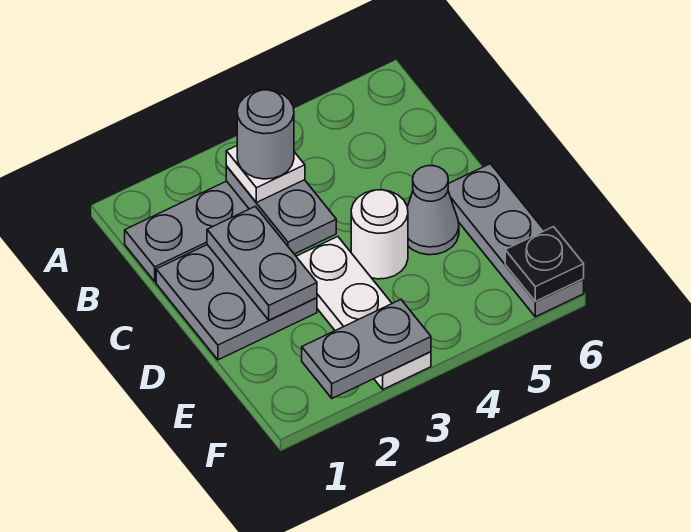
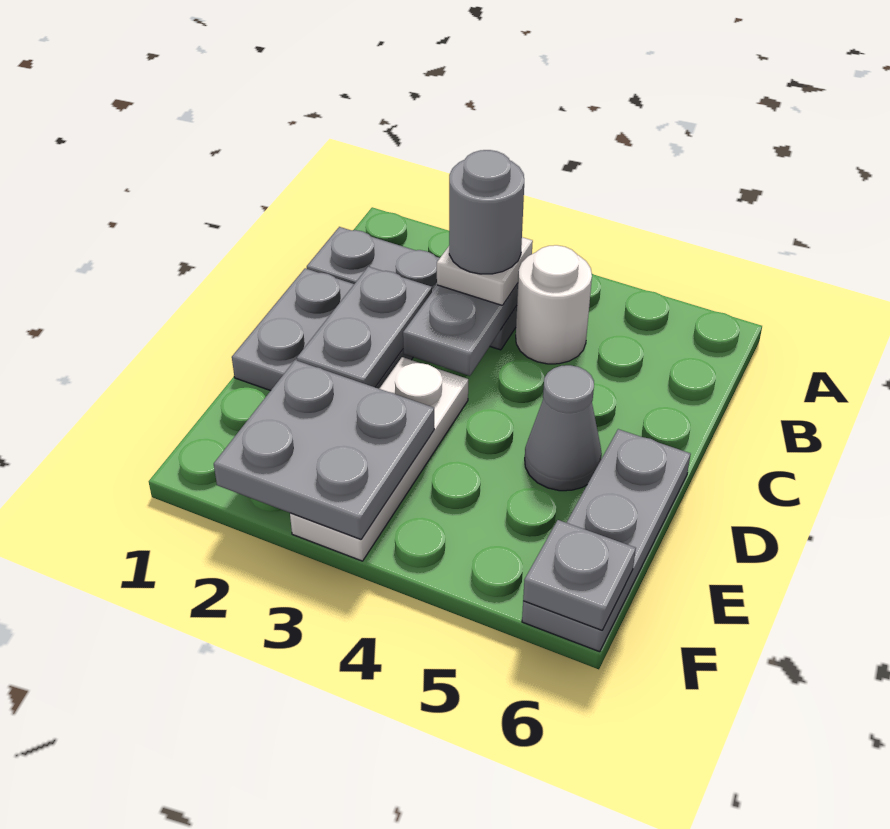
white round brick D4 level 1 -> white round brick B4 level 1
grey plate F2:F3 level 2 -> grey plate E2:F3 level 2
black plate F6 level 2 -> grey plate F6 level 2

